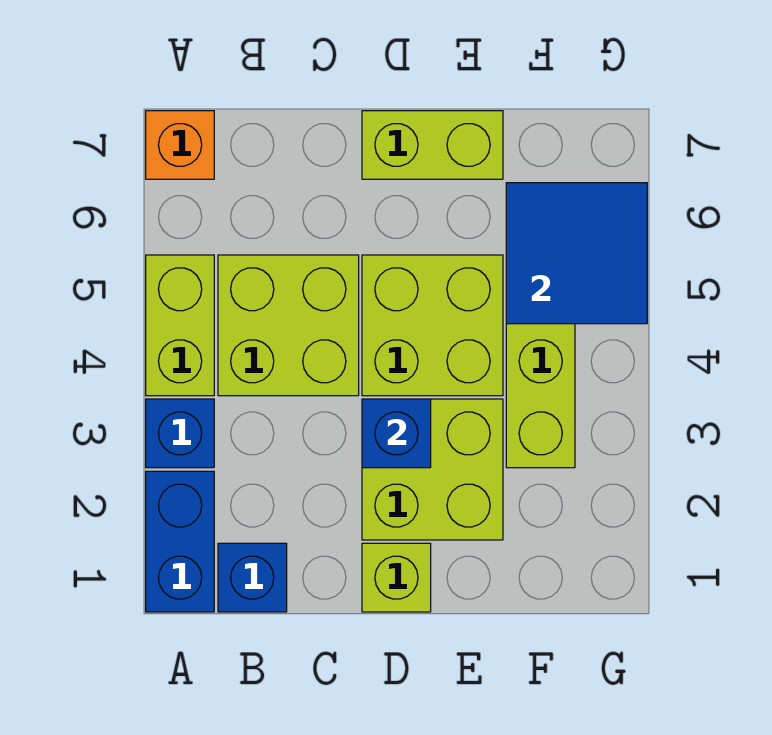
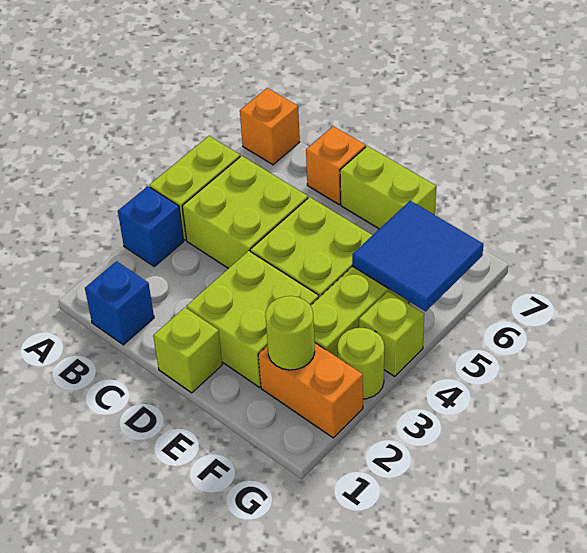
blue brick A1:A2 level 1 -> none
none -> orange brick C7 level 1
blue brick D3 level 2 -> none
none -> orange brick F2:G2 level 1
none -> lime round brick F2 level 2
none -> lime round brick G3 level 1
none -> lime brick G4 level 1

